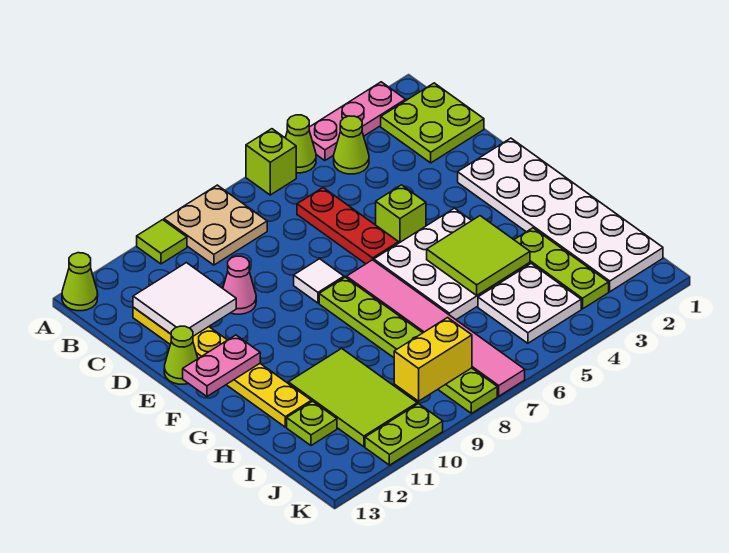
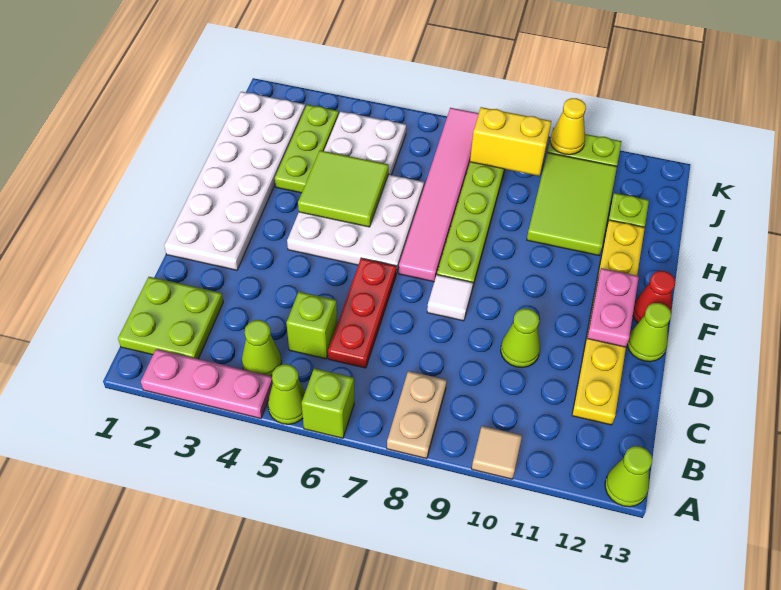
tan plate A8:B9 level 1 -> tan plate A8:B8 level 1
lime tile A10 level 1 -> tan tile A10 level 1
white tile C11:D12 level 2 -> none
pink cone D10 level 1 -> lime cone D10 level 1
lime brick E5 level 1 -> lime brick C5 level 1
pink plate F12:F13 level 2 -> pink plate E12:F12 level 2
none -> red cone F13 level 1
none -> yellow cone K10 level 2

